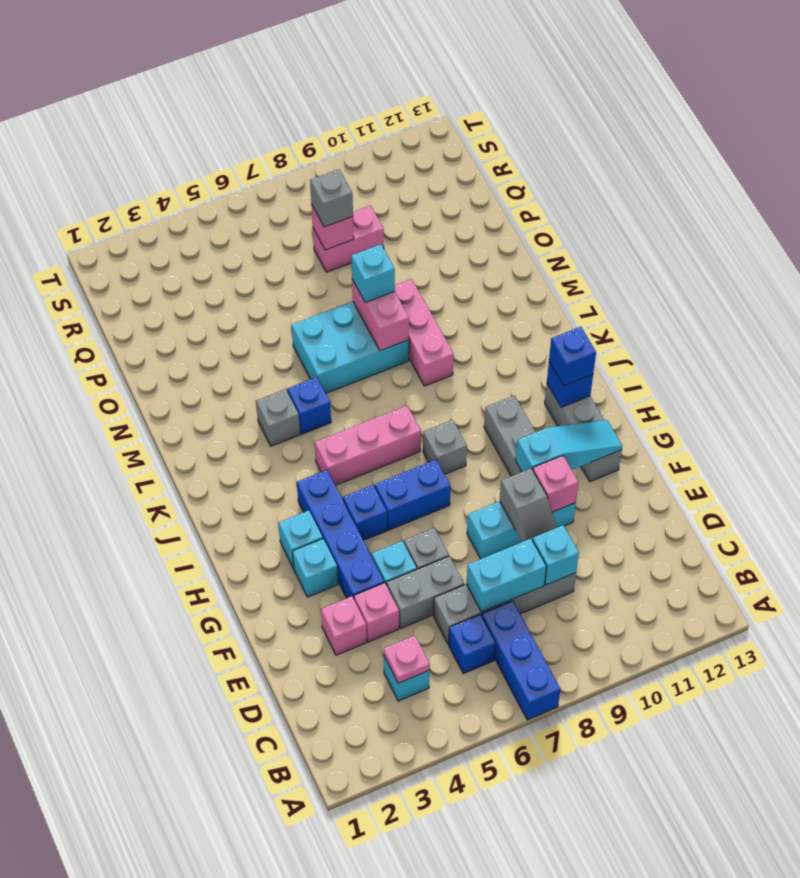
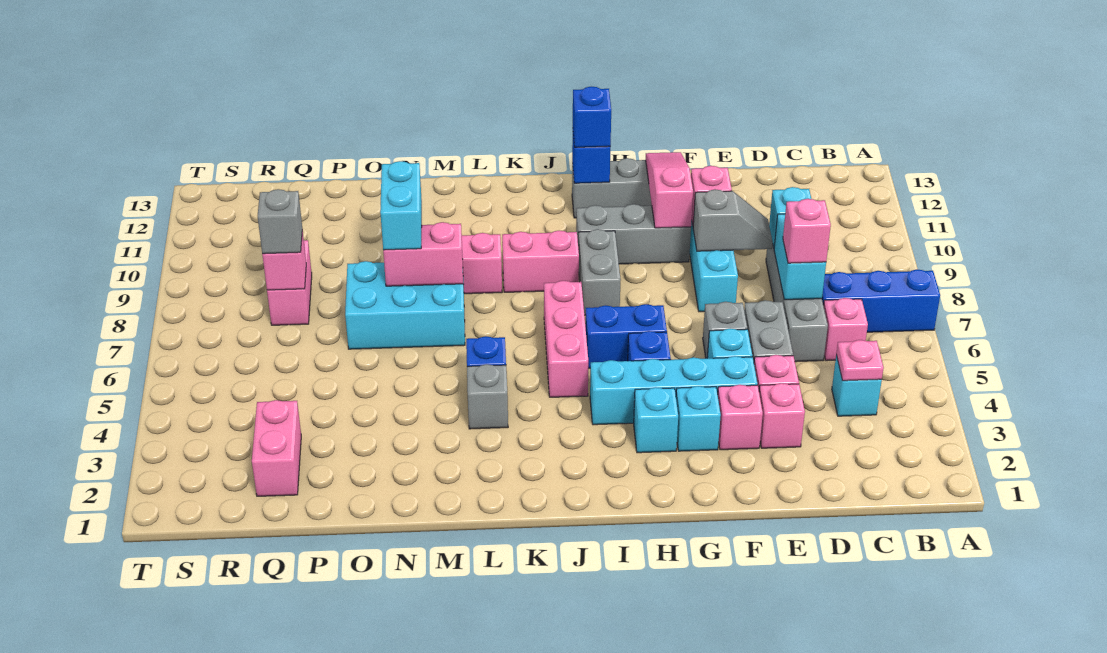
blue brick C6 level 1 -> pink brick C6 level 1
none -> pink brick D7 level 3
none -> pink brick F3 level 1
blue brick F4:I4 level 1 -> cyan brick F4:I4 level 1
cyan slope G10:G12 level 2 top 10 -> pink slope G10:G12 level 2 top 10
blue brick H6:H7 level 1 -> blue brick H6:I6 level 1
grey brick I8 level 1 -> grey brick I8:I9 level 1
none -> pink brick J9:K9 level 1
cyan brick M6:N8 level 1 -> cyan brick M7:O8 level 1
cyan brick N8 level 3 -> cyan brick N8:N9 level 3
none -> pink brick Q2:Q3 level 1

